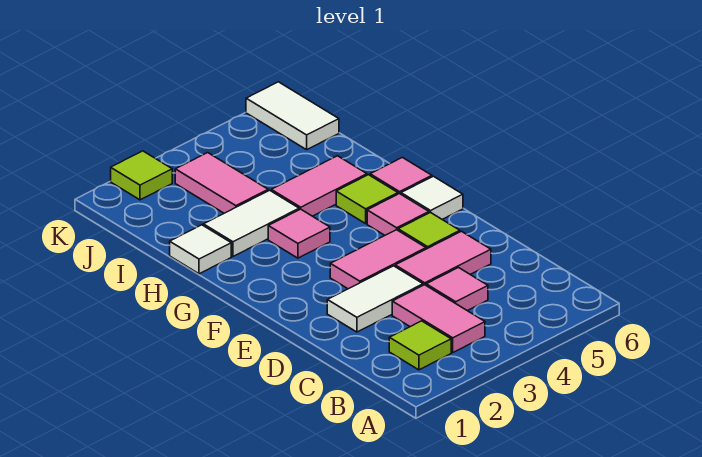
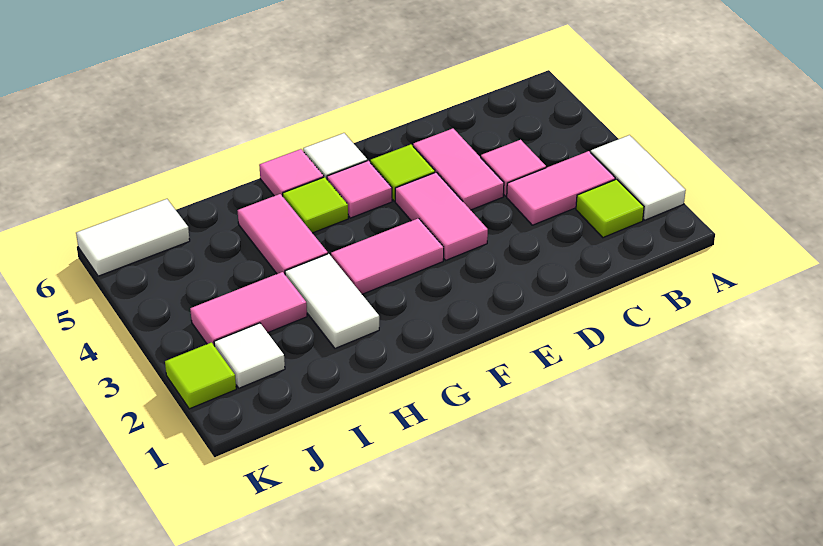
white tile D2:D3 level 1 -> white tile A2:A3 level 1
pink tile G3 level 1 -> pink tile F3:G3 level 1
white tile H1 level 1 -> white tile J2 level 1

